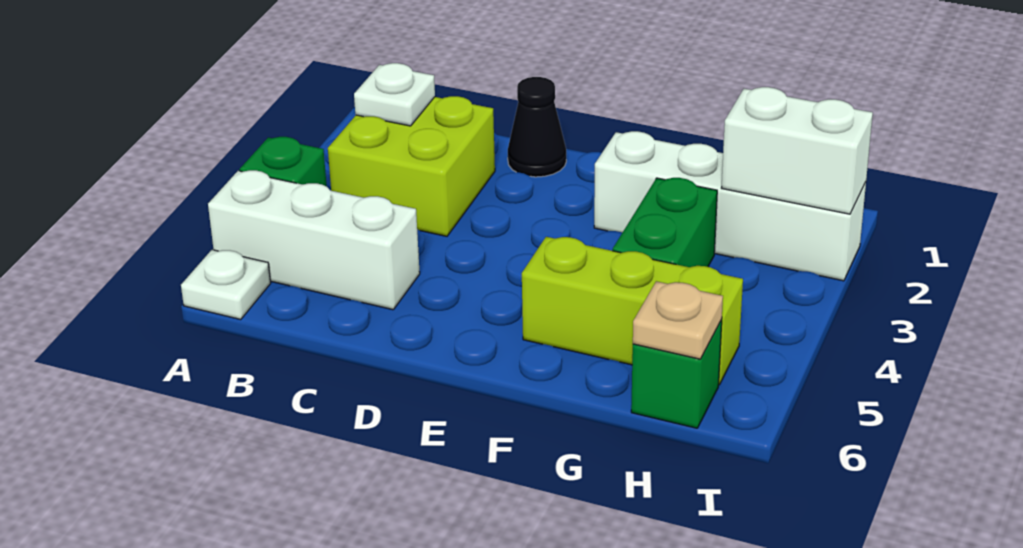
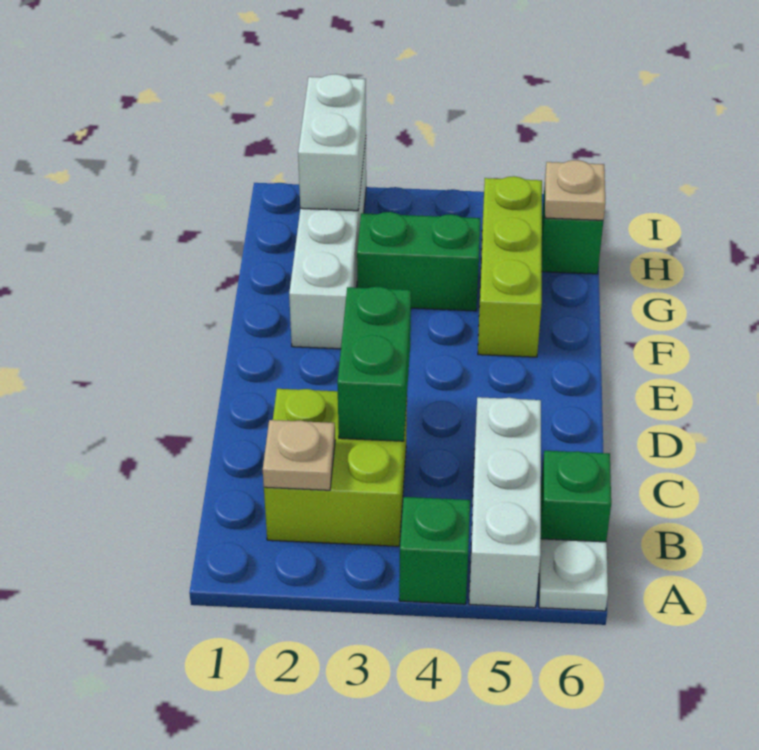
white plate B2 level 2 -> tan plate B2 level 2
none -> green brick B6 level 1
none -> green brick C3:D3 level 2
black cone D1 level 1 -> none

